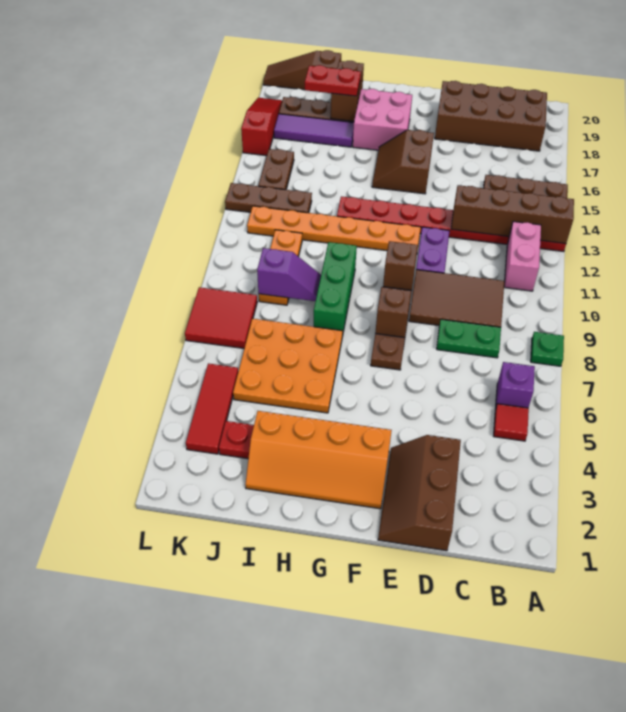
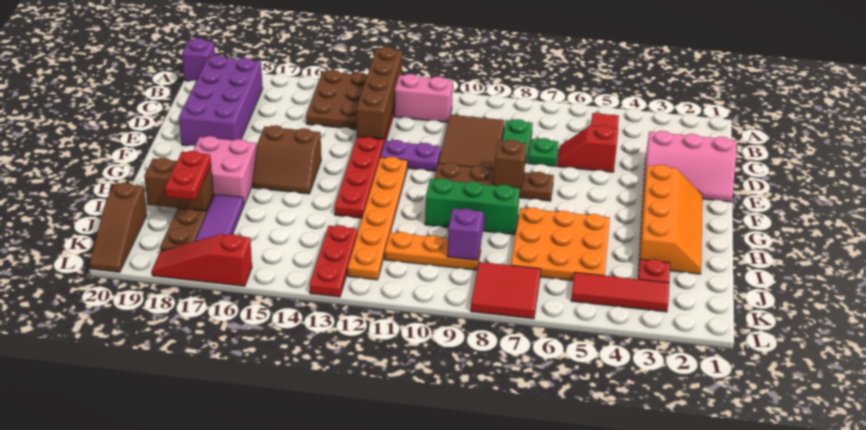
green plate A8 level 1 -> green plate D7 level 1
purple brick B6 level 1 -> purple brick A20 level 1
brown brick B18:E19 level 1 -> purple brick B18:E19 level 1
brown slope D1:E3 level 1 top D -> pink slope D1:E3 level 1 top D
none -> red slope D5:D6 level 1 top 5
brown brick F10 level 2 -> none
brown plate J13:L13 level 1 -> red plate J13:L13 level 1
brown plate K14:K15 level 1 -> none

